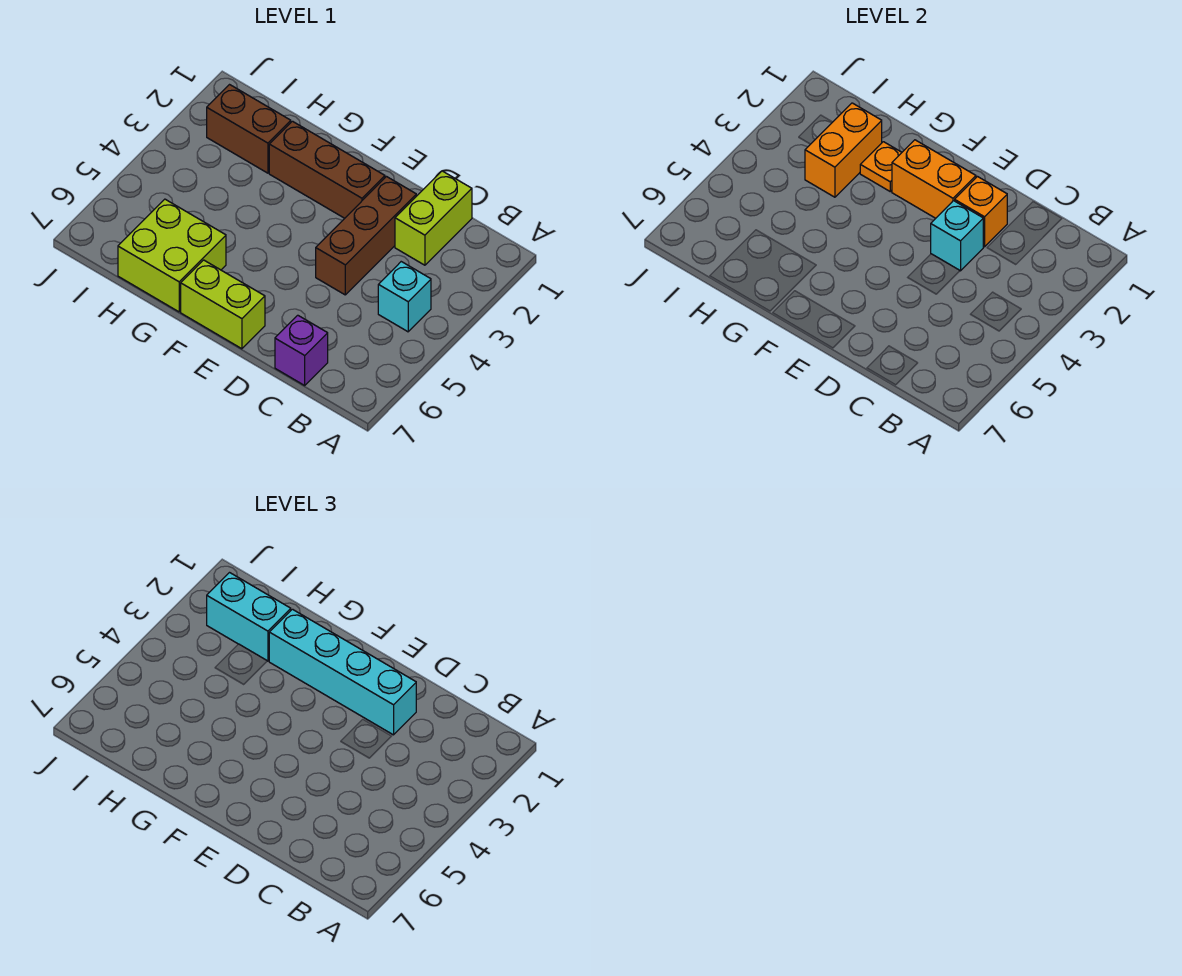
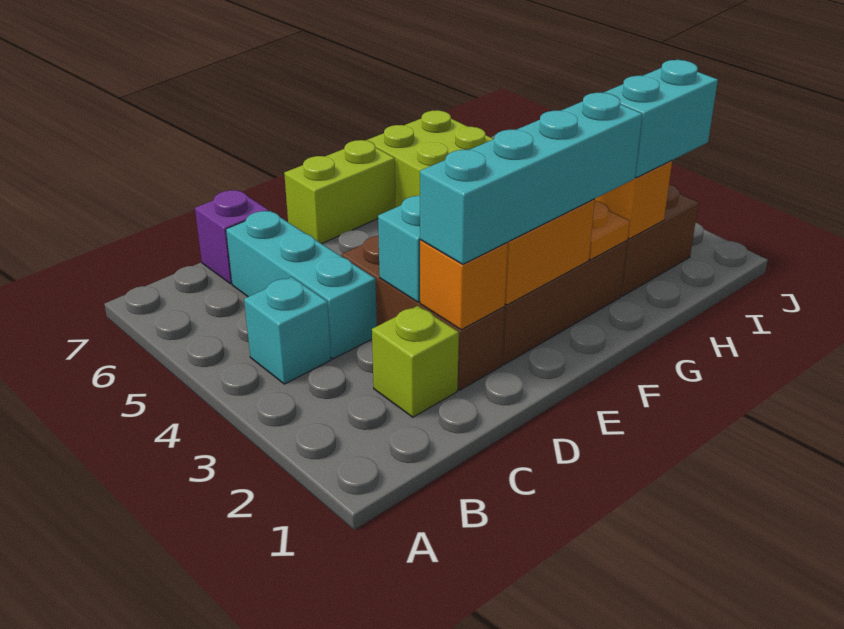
lime brick C1:C2 level 1 -> lime brick C2 level 1
none -> cyan brick C4:C6 level 1

